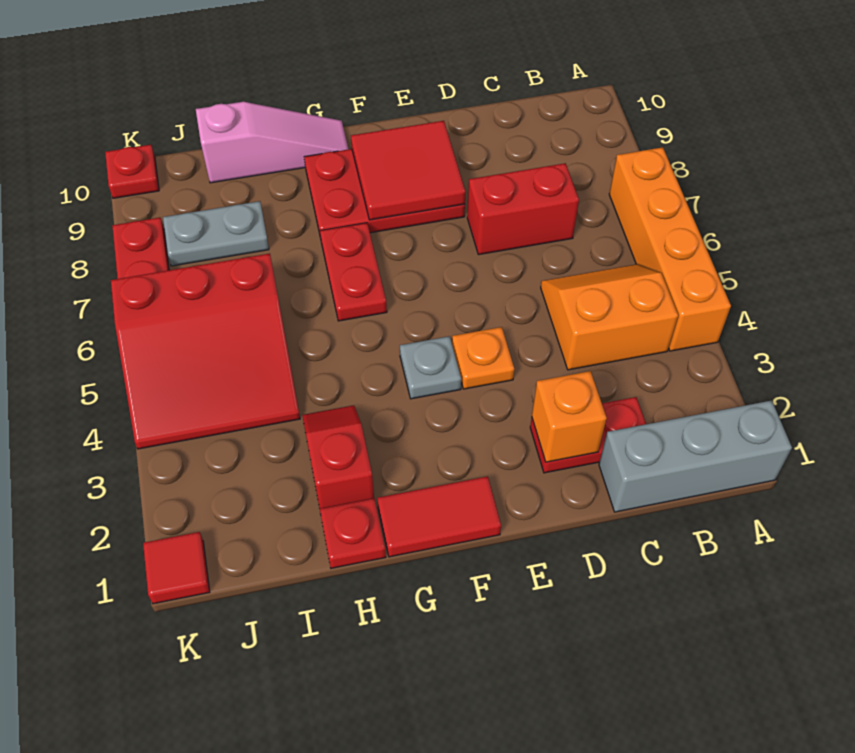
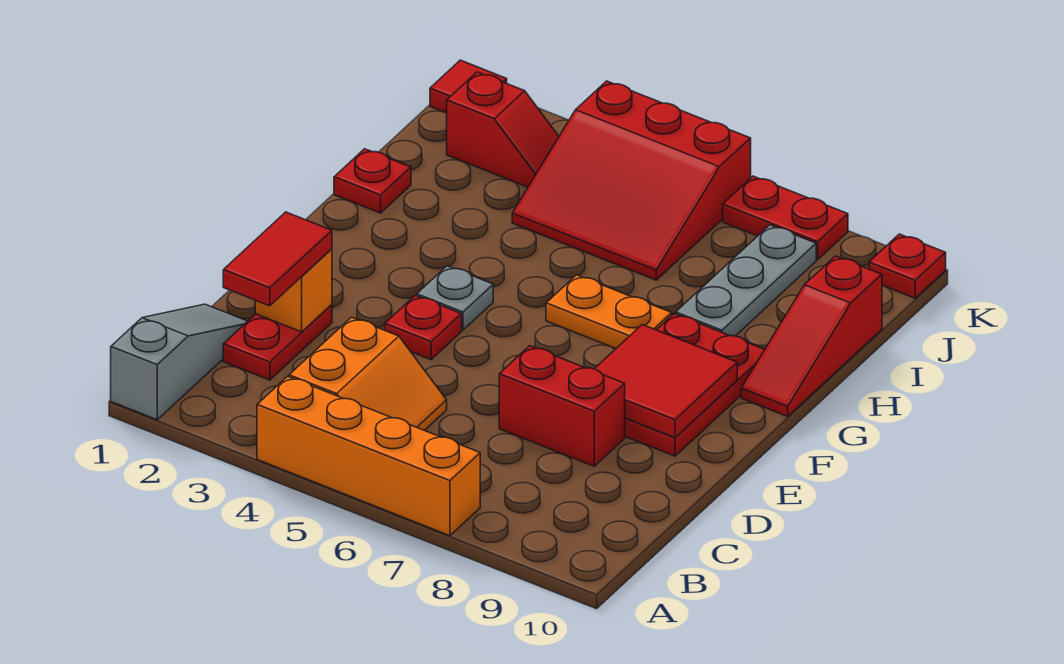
grey brick A1:C1 level 1 -> grey slope A1:C1 level 1 top A
red brick C7:D7 level 1 -> red brick D7:D8 level 1
orange plate E4 level 1 -> red plate E4 level 1
red tile F1:G1 level 1 -> red tile C2:D2 level 3
red plate G6:G7 level 1 -> orange plate G6:G7 level 1
pink slope G10:I10 level 1 top I -> red slope G10:I10 level 1 top I
red slope H2:H3 level 1 top 2 -> red slope J2:J3 level 1 top 2
red slope I4:K6 level 1 top 6 -> red slope I4:K6 level 1 top K
grey plate I8:J8 level 1 -> grey plate H8:J8 level 1

